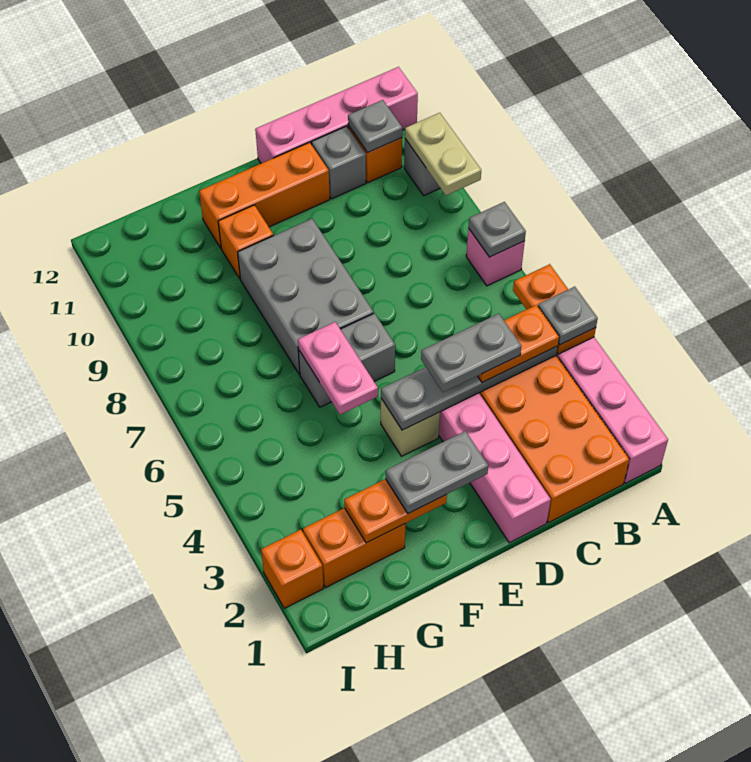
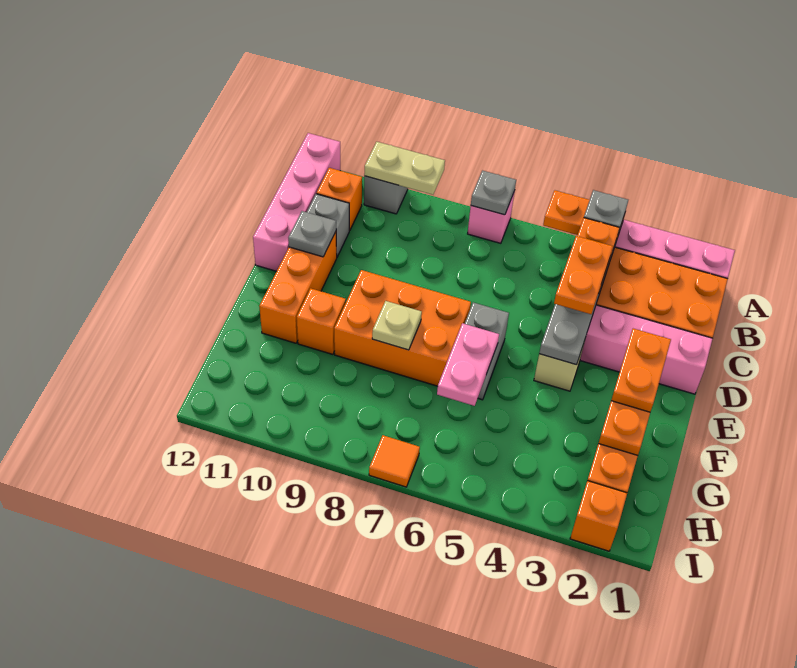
grey plate B11 level 2 -> grey plate D11 level 2
grey plate C4:D4 level 4 -> orange plate C4:D4 level 4
grey plate E2:F2 level 3 -> orange plate E2:F2 level 3
grey brick E7:F9 level 1 -> orange brick E7:F9 level 1
pink plate F5:F6 level 2 -> pink plate F6:G6 level 2
none -> tan plate F8 level 2
none -> orange tile I7 level 1

